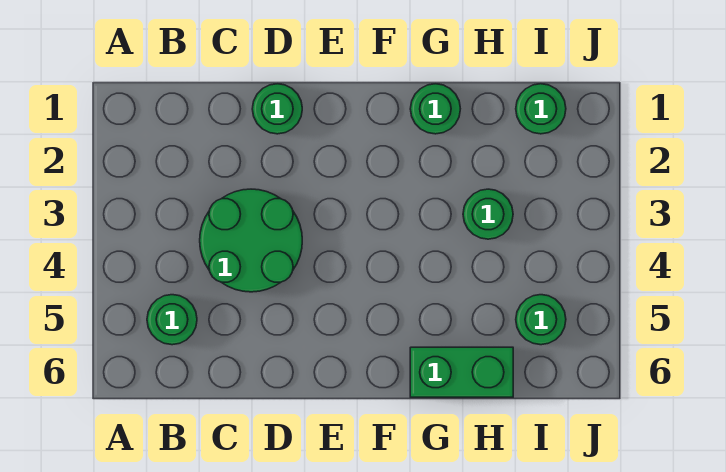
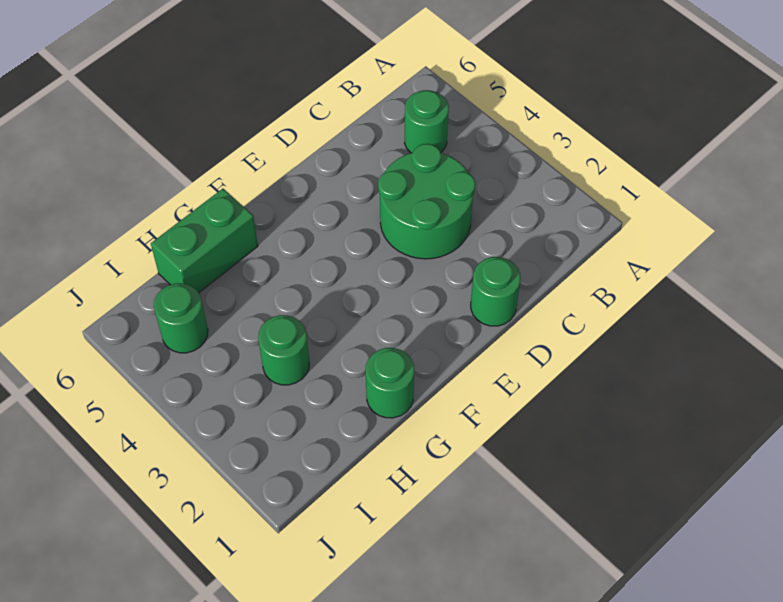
green round brick I1 level 1 -> none

